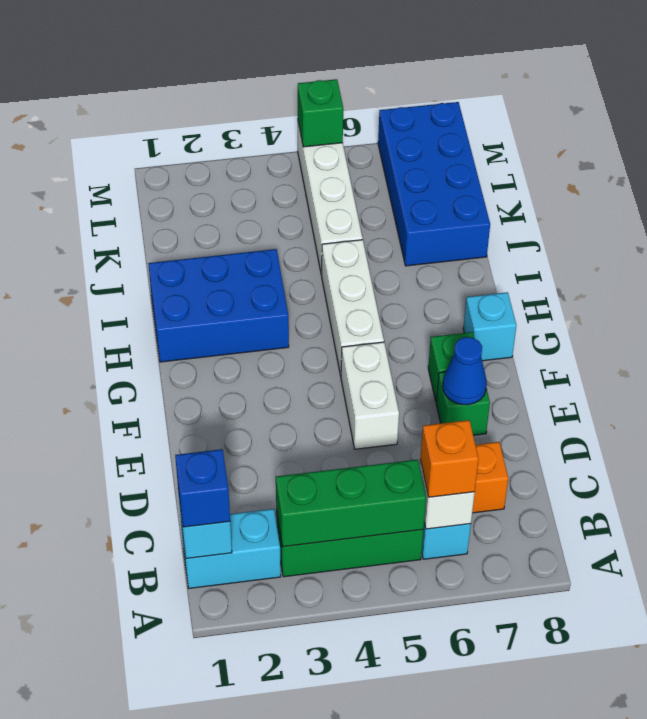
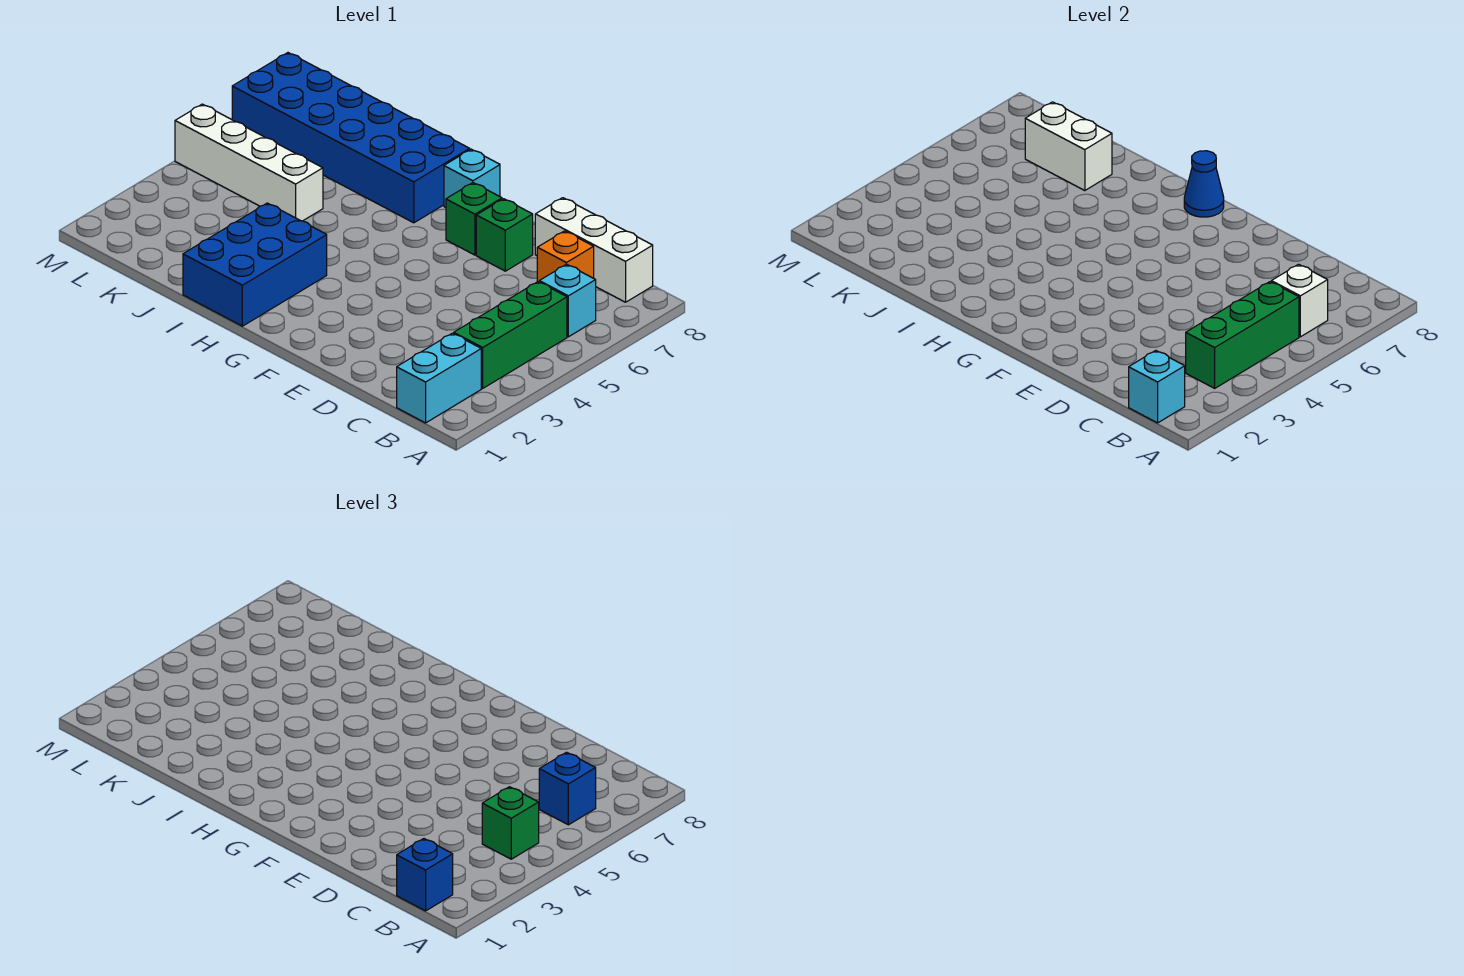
orange brick B6 level 3 -> blue brick B6 level 3
white brick E5:F5 level 1 -> white brick J7:K7 level 2
blue cone E7 level 2 -> blue cone G8 level 2
white brick G5:I5 level 1 -> white brick B8:D8 level 1
blue brick J7:M8 level 1 -> blue brick H7:M8 level 1
green brick M5 level 2 -> green brick B4 level 3

